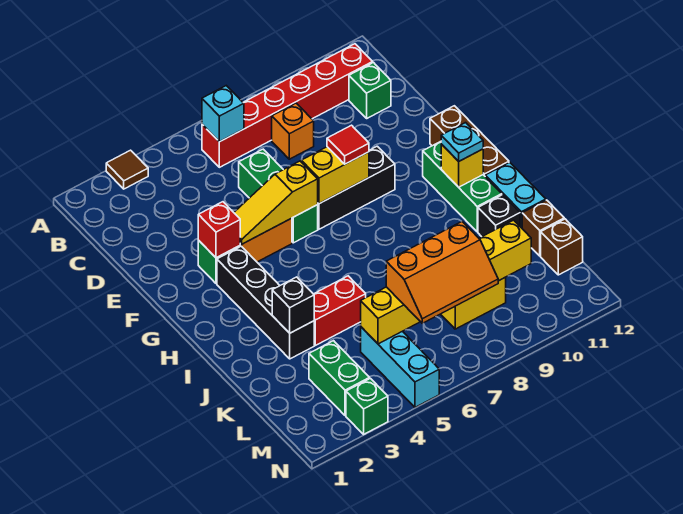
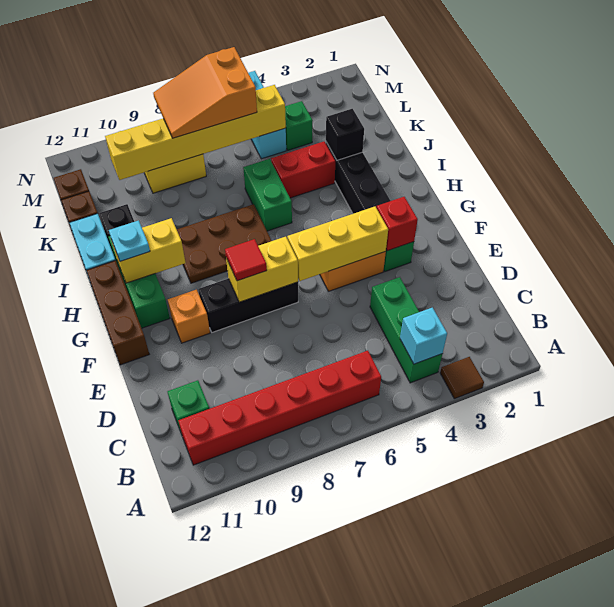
cyan brick B6 level 2 -> cyan brick B4 level 2
orange brick C8 level 1 -> orange brick F10 level 1
green brick D6:F6 level 1 -> green brick B4:D4 level 1
yellow slope F4:F6 level 2 top 6 -> yellow brick F4:F6 level 2
none -> brown plate H7:I9 level 1
yellow brick H11 level 2 -> yellow brick H10:H11 level 2
green brick L3:M3 level 1 -> green brick I6:J6 level 1
orange slope L6:M8 level 3 top L -> orange slope L6:M8 level 3 top 6
green brick N3 level 1 -> green brick L4 level 1

